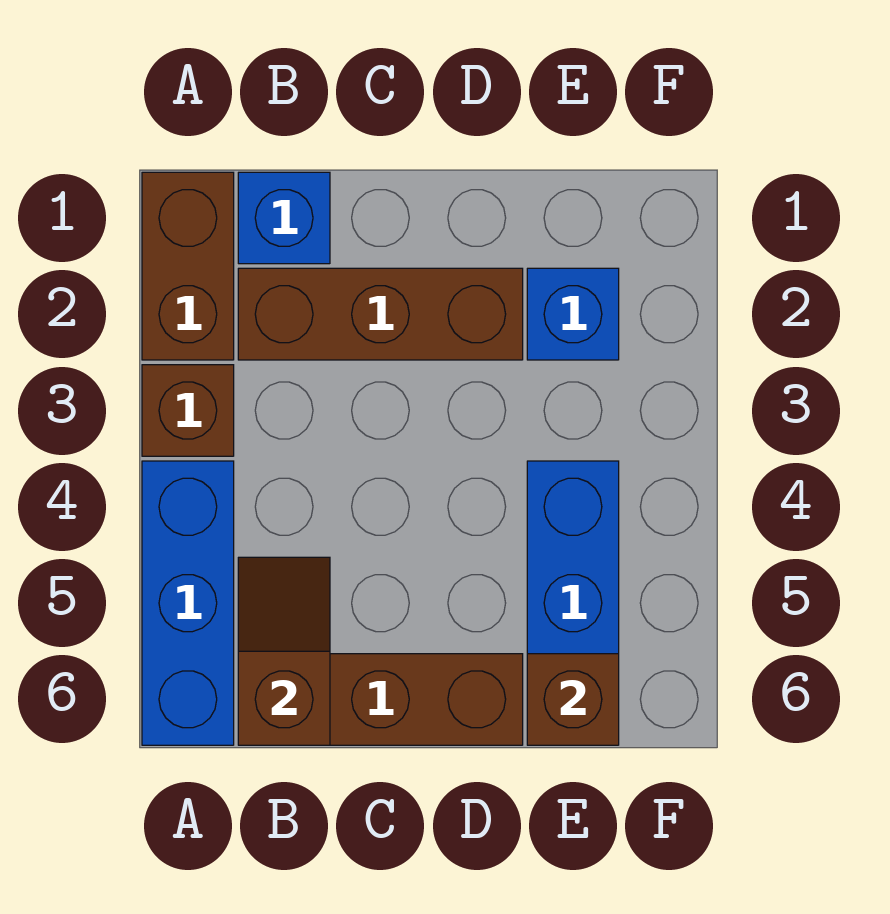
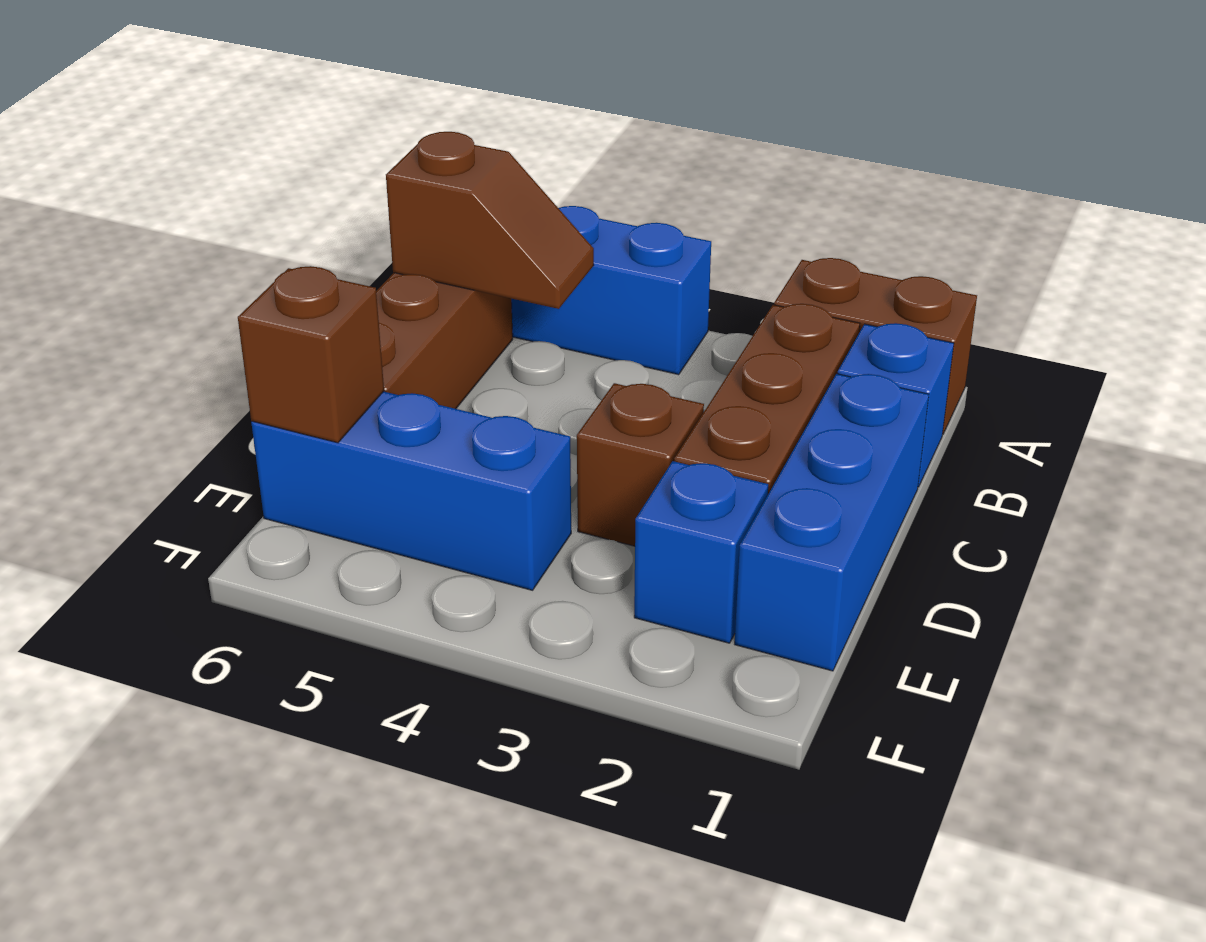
brown brick A3 level 1 -> brown brick D3 level 1
none -> blue brick C1:E1 level 1

